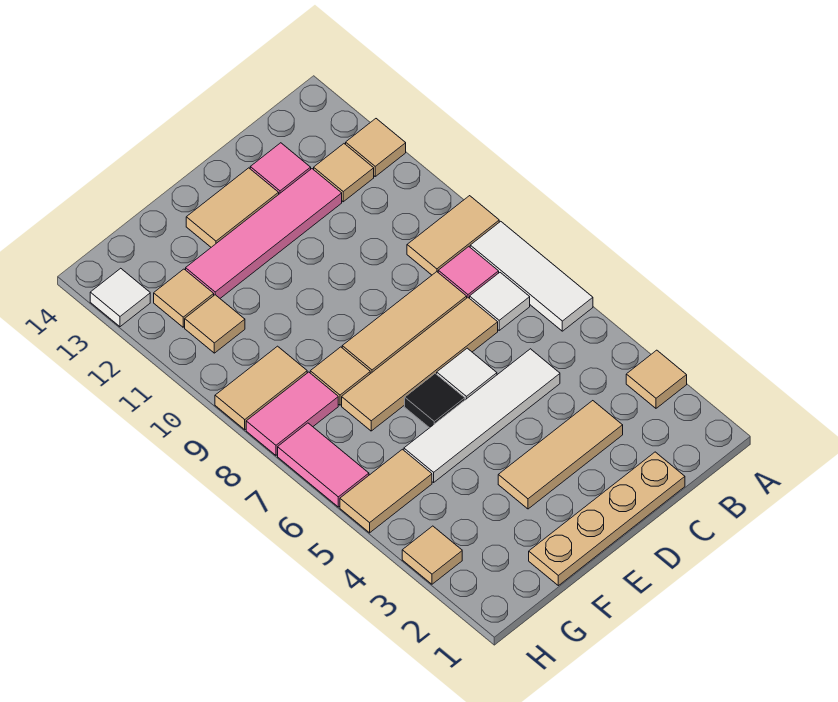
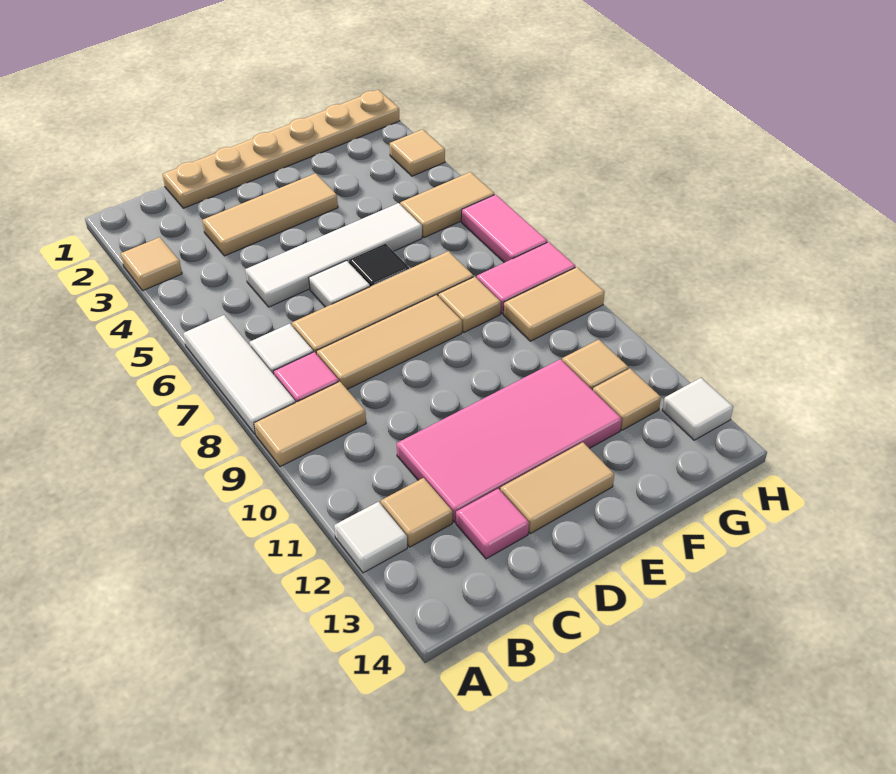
tan tile A12 level 1 -> white tile A12 level 1
tan plate C1:F1 level 1 -> tan plate C1:H1 level 1
pink tile C12:F12 level 1 -> pink tile C11:F12 level 1

